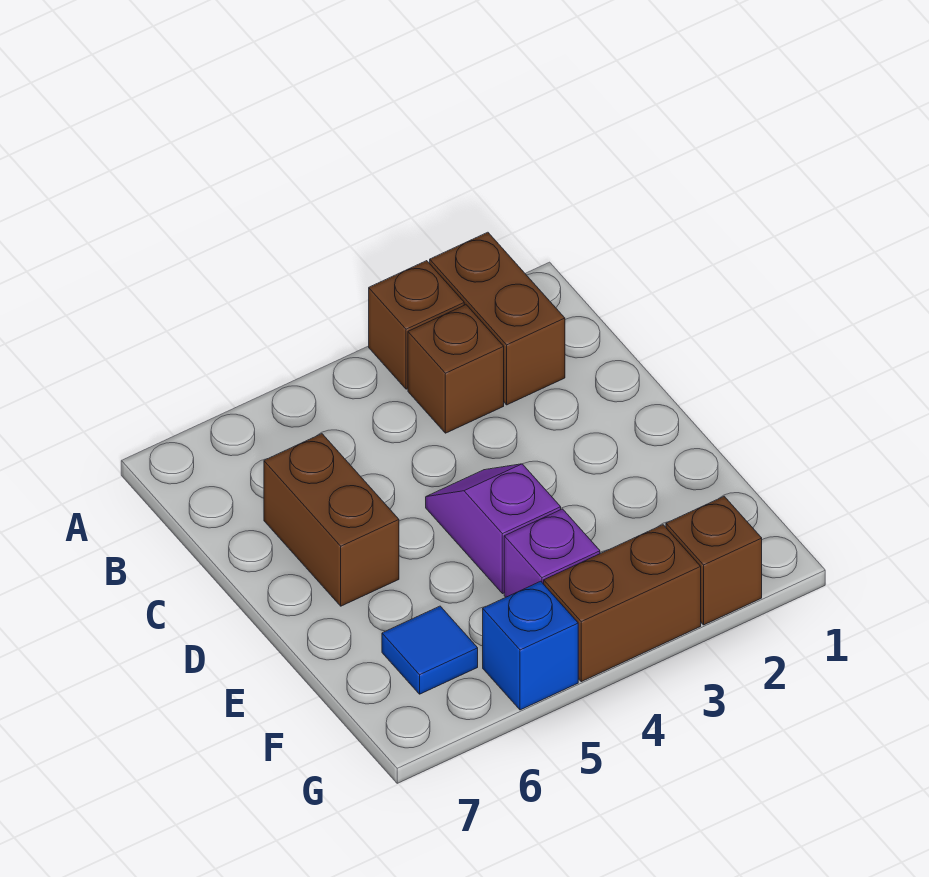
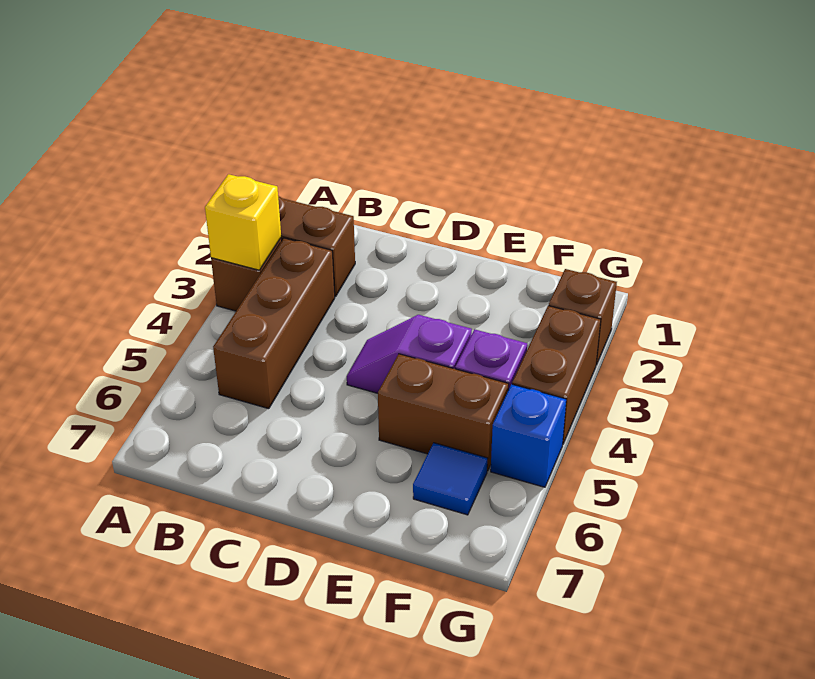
none -> yellow brick A3 level 2
brown brick B3 level 1 -> brown brick B3:B5 level 1
brown brick C6:D6 level 1 -> brown brick E5:F5 level 1

